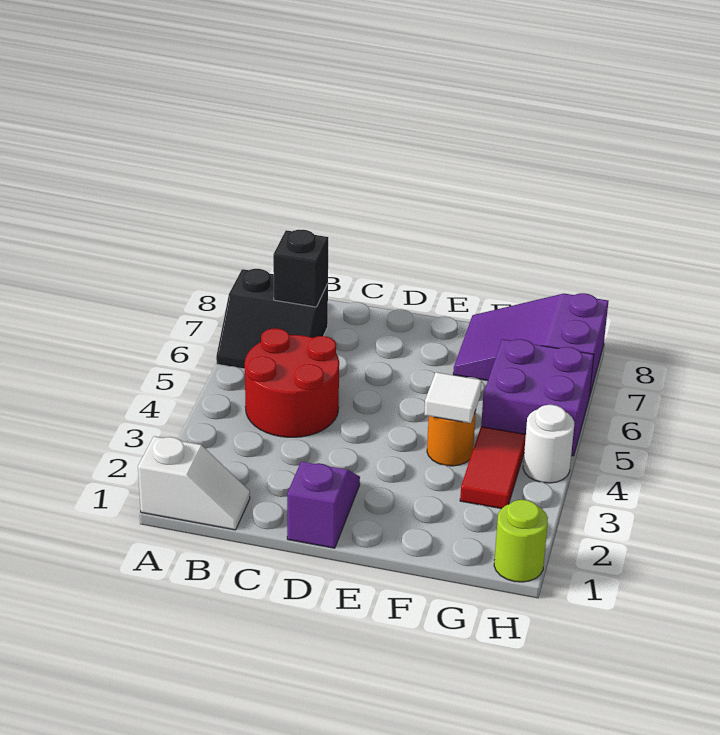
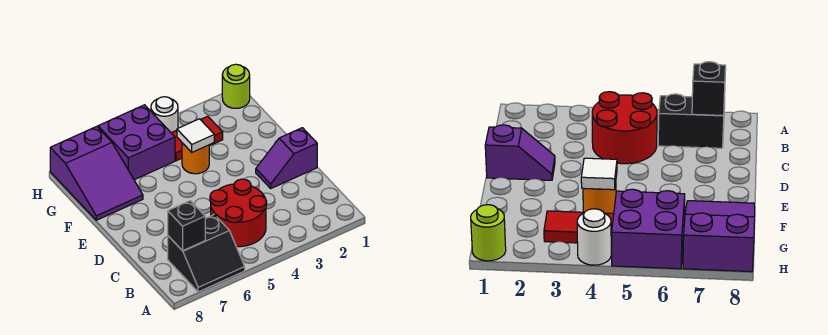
white slope A1:B1 level 1 top A -> none
black slope A6:B7 level 1 top 7 -> black slope A6:B7 level 1 top B

